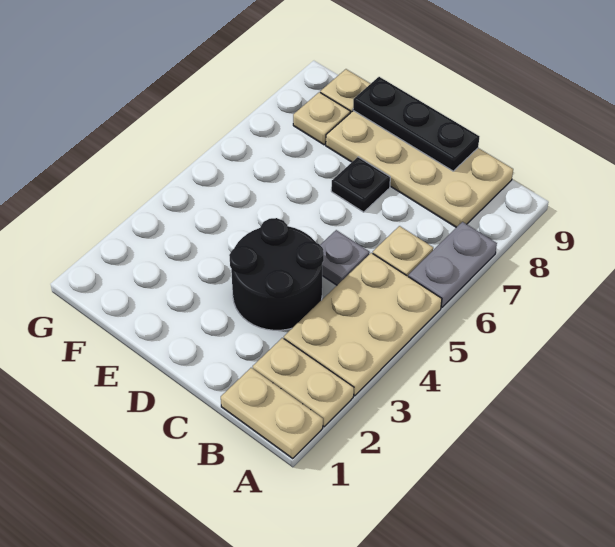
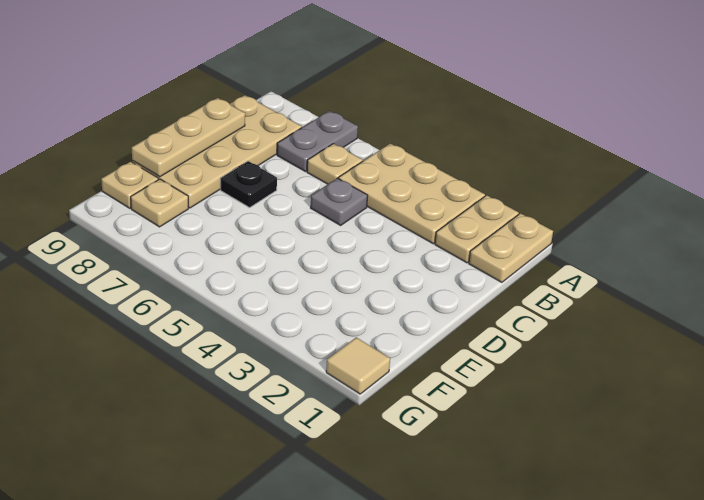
grey plate A6:A7 level 1 -> grey plate A7:B7 level 1
black round brick C3:D4 level 1 -> none
black plate C9:E9 level 2 -> tan plate C9:E9 level 2
none -> tan tile G1 level 1

